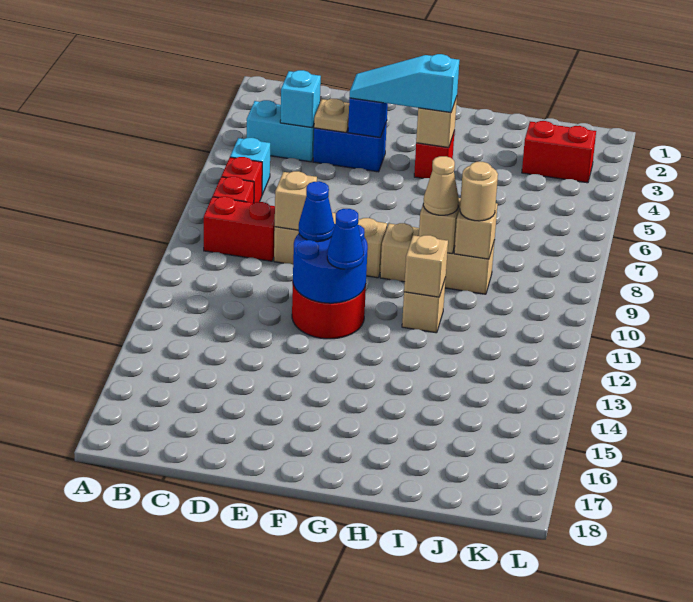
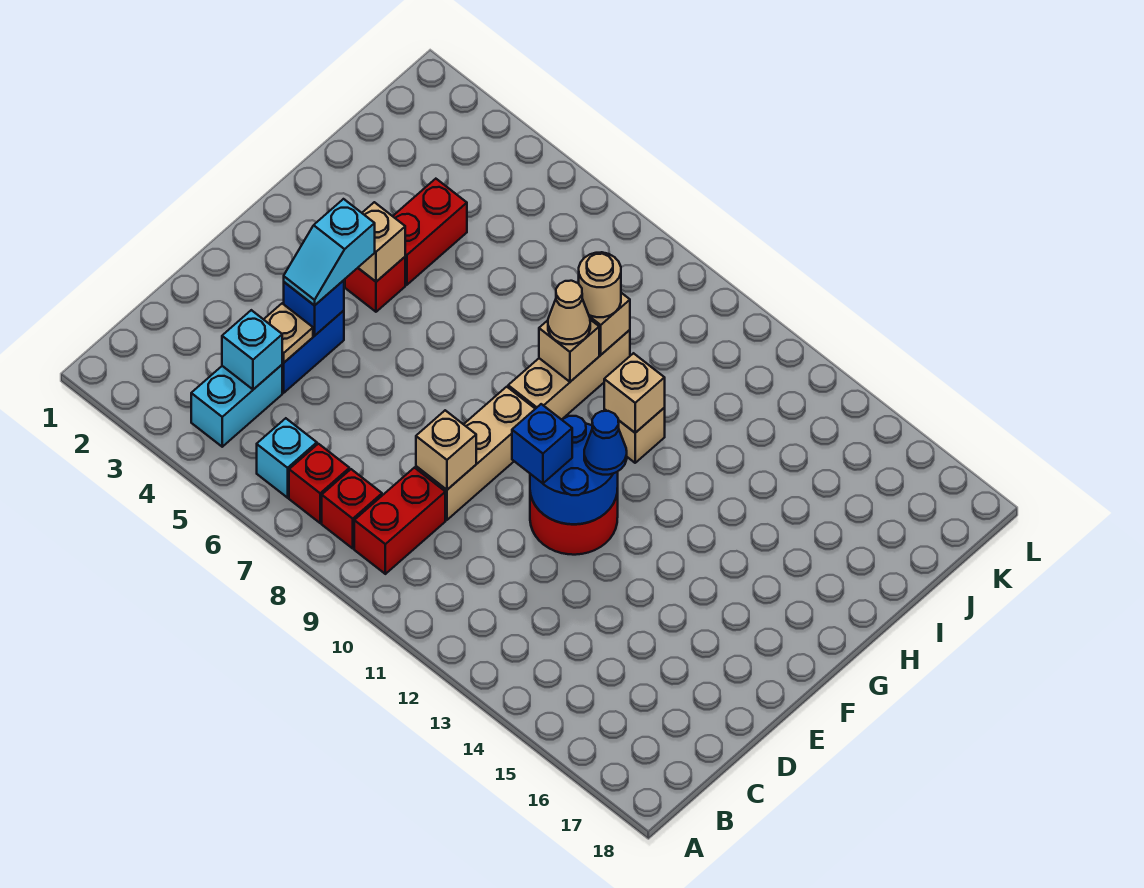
cyan slope E4:G4 level 3 top G -> cyan slope E4:F4 level 3 top F
blue cone E11 level 3 -> blue brick E11 level 3
red brick J3:K3 level 1 -> red brick H4:I4 level 1

